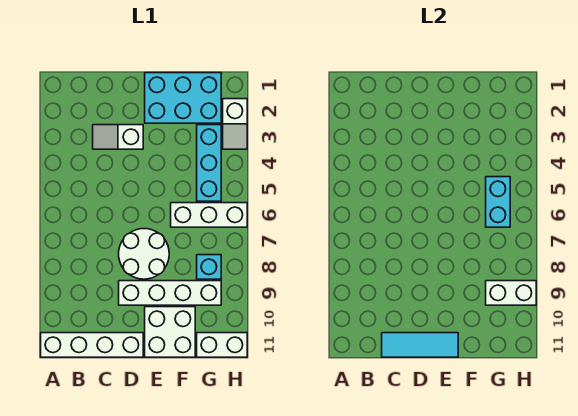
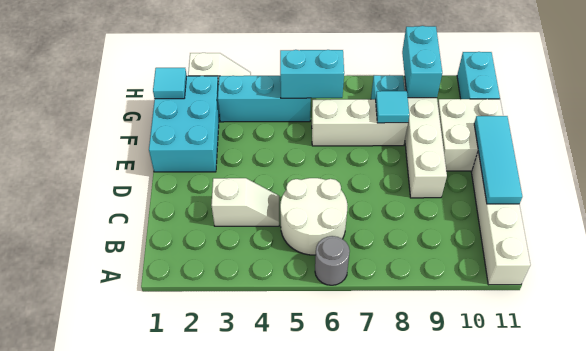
none -> grey round brick A6 level 1
white slope C3:D3 level 1 top D -> white slope C3:C4 level 1 top 3
white round brick D7:E8 level 1 -> white round brick B5:C6 level 1
white brick F6:H6 level 1 -> white brick F6:F8 level 1
none -> cyan tile F8 level 2
none -> cyan tile G1 level 2
white brick G9:H9 level 2 -> cyan brick G9:H9 level 2
white brick G11:H11 level 1 -> cyan brick G11:H11 level 1

